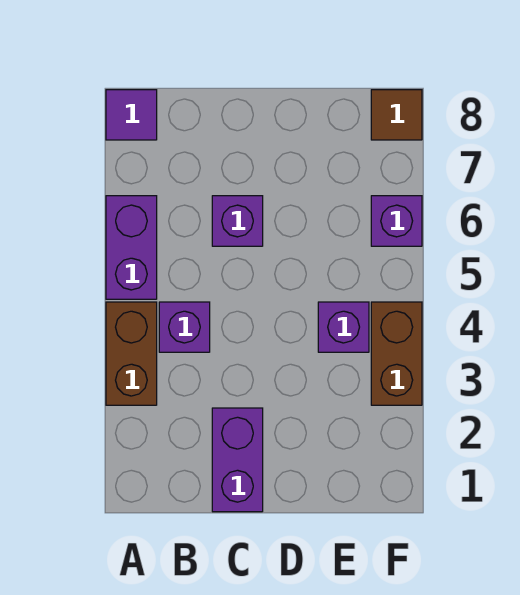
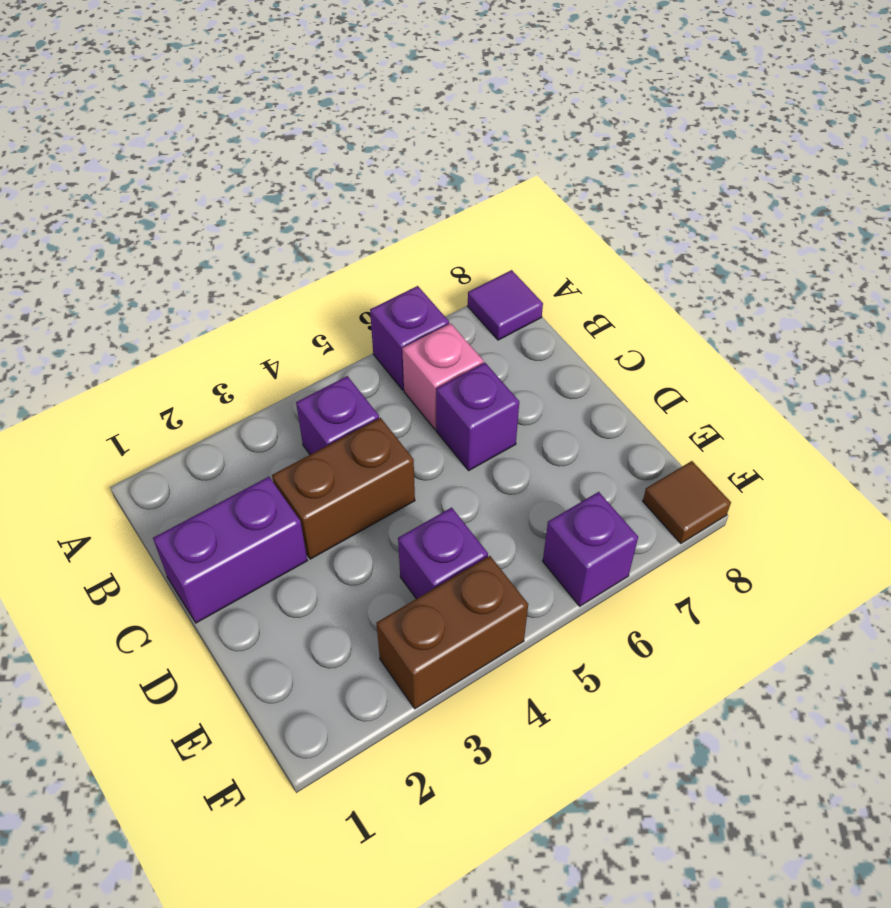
brown brick A3:A4 level 1 -> brown brick C3:C4 level 1
purple brick A5:A6 level 1 -> purple brick A6 level 1
none -> pink brick B6 level 1

